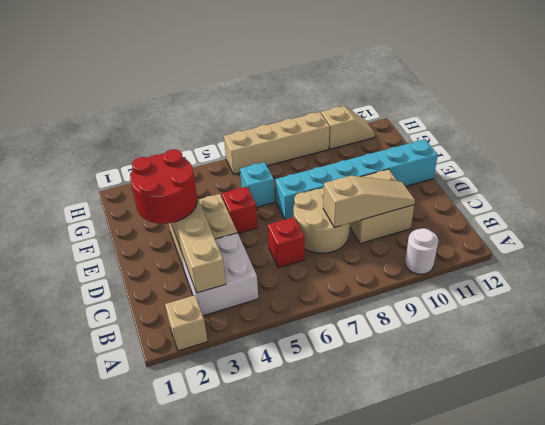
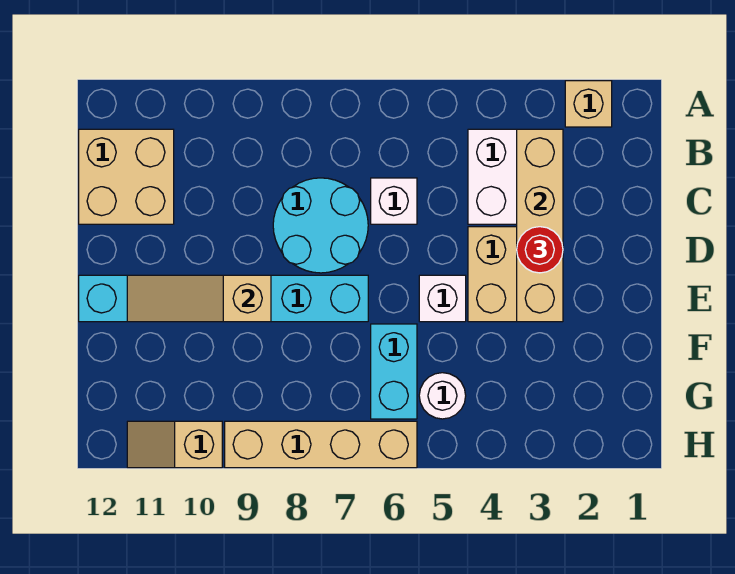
white round brick A10 level 1 -> white round brick G5 level 1
red brick C6 level 1 -> white brick C6 level 1
tan round brick C7:D8 level 1 -> cyan round brick C7:D8 level 1
tan slope C8:C10 level 2 top 8 -> tan slope E9:E11 level 2 top 9
tan brick C9:D10 level 1 -> tan brick B11:C12 level 1
red round brick D2:E3 level 3 -> red round brick D3 level 3
red brick E5 level 1 -> white brick E5 level 1
cyan brick F6 level 1 -> cyan brick F6:G6 level 1

